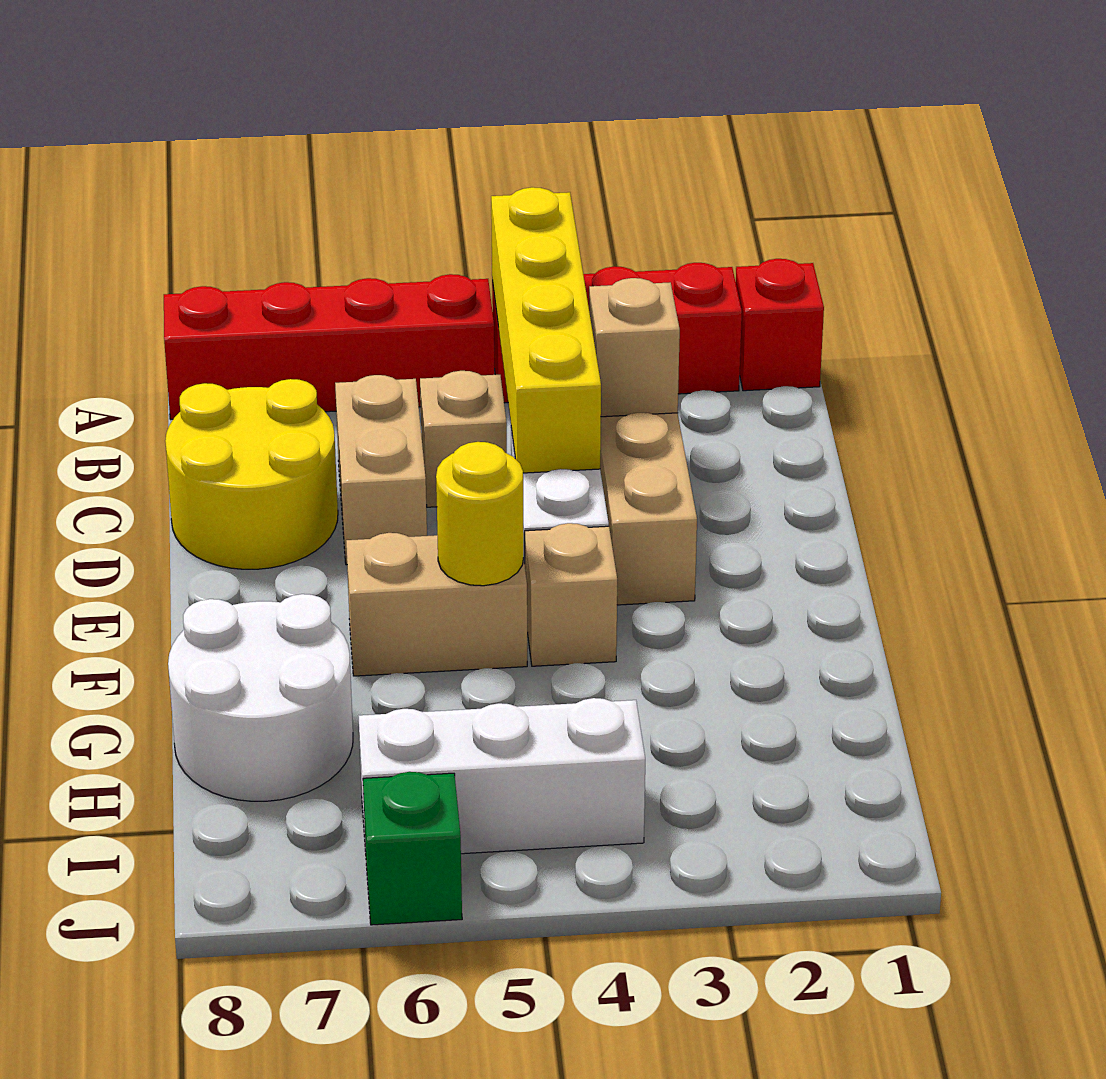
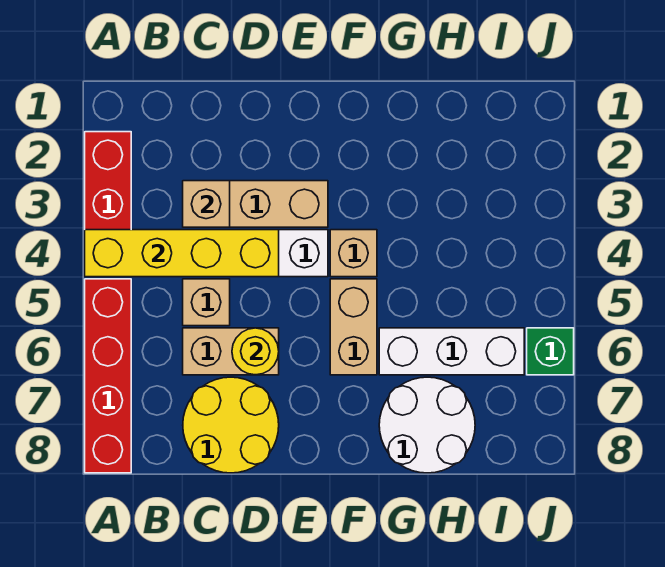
red brick A1 level 1 -> none
yellow round brick F5 level 2 -> yellow round brick D6 level 2
white brick I4:I6 level 1 -> white brick G6:I6 level 1

